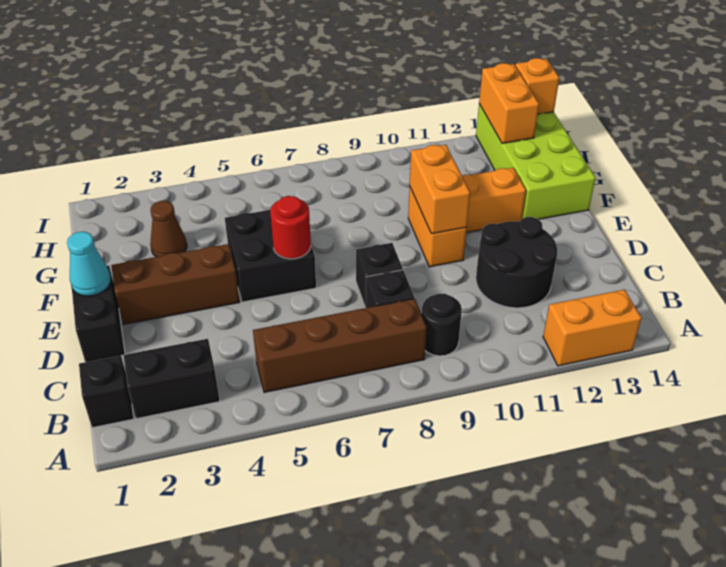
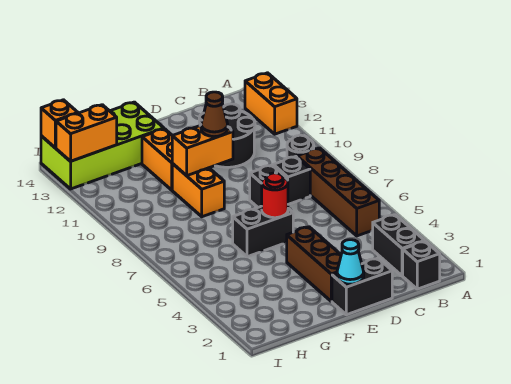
black brick E5:F6 level 1 -> black brick E6:F6 level 1
orange brick E10:F10 level 1 -> orange brick F9:F10 level 1
brown cone G3 level 1 -> brown cone E10 level 3

